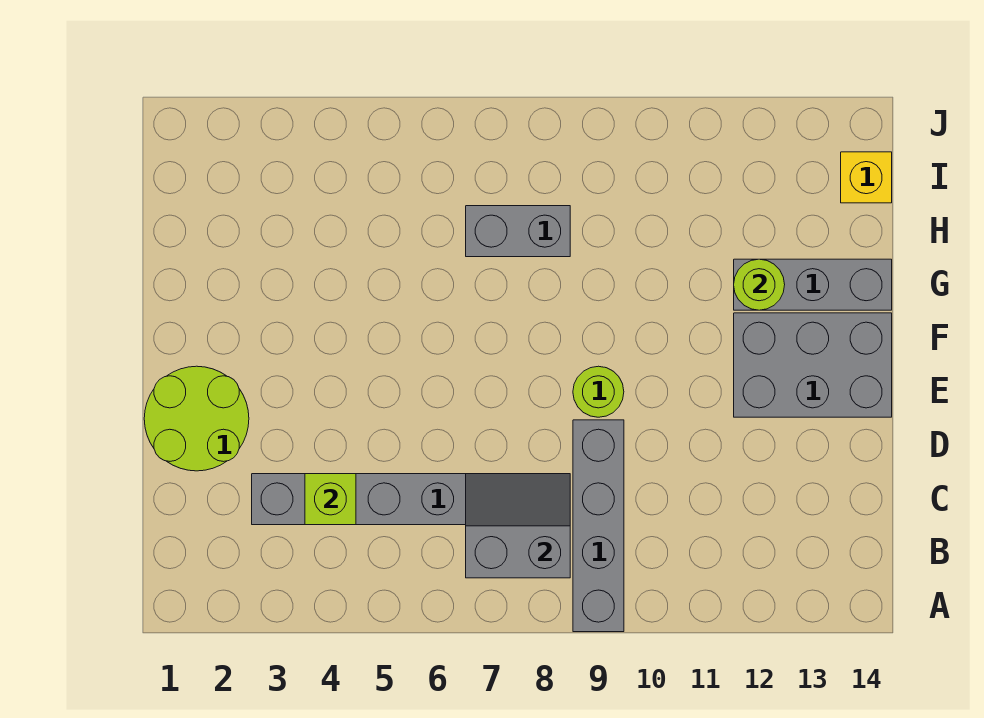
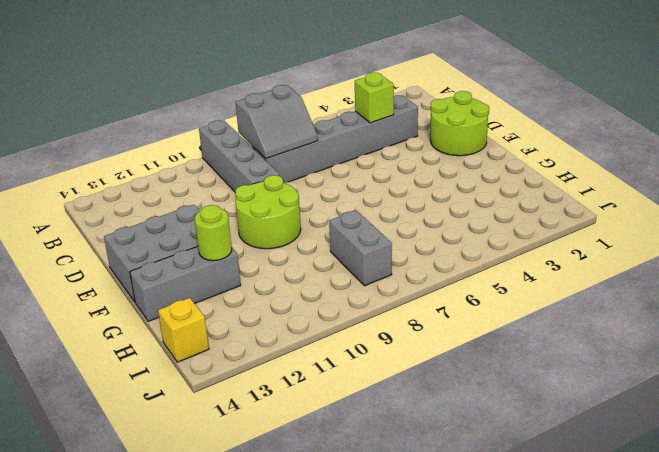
lime round brick E9 level 1 -> lime round brick E9:F10 level 1
grey brick H7:H8 level 1 -> grey brick H8:I8 level 1

